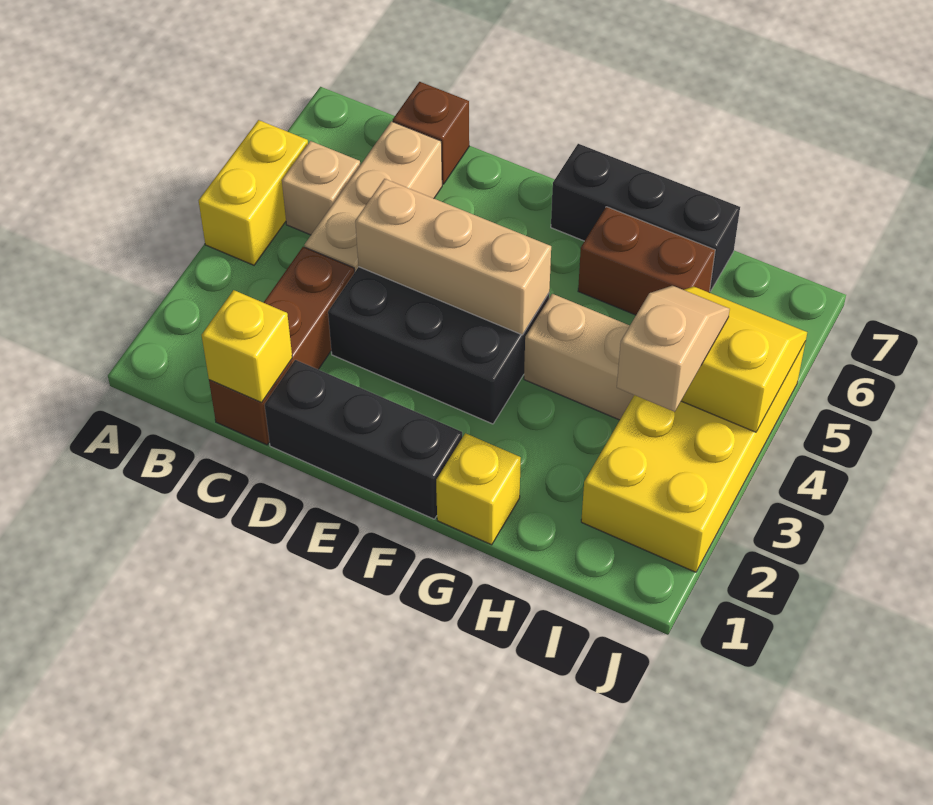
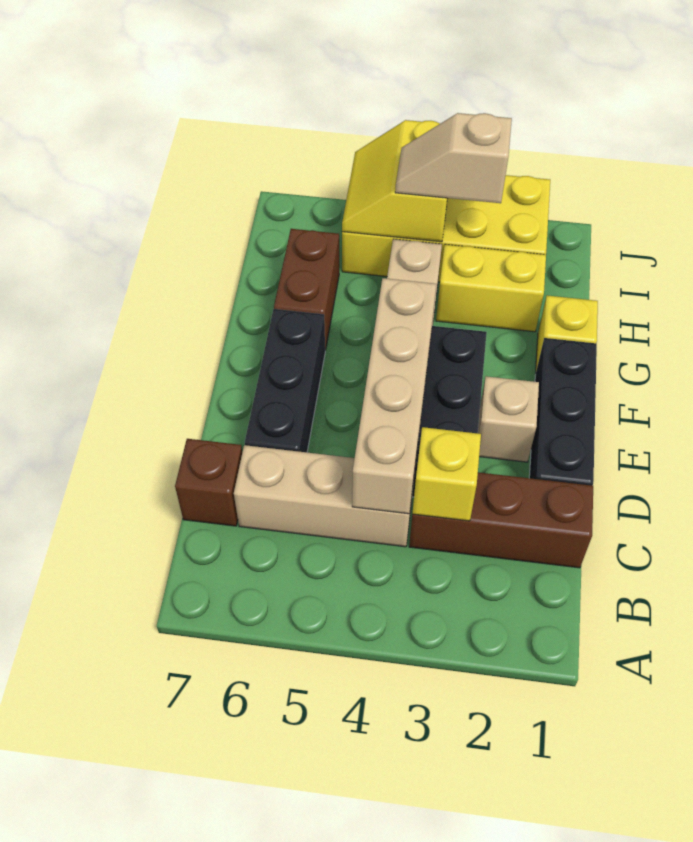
yellow brick A4:A5 level 1 -> yellow brick H2:H3 level 1
tan brick B5 level 1 -> tan brick E2 level 1
yellow brick C1 level 2 -> yellow brick C3 level 2
tan brick D4:F4 level 2 -> tan brick C4:F4 level 2
black brick F7:H7 level 1 -> black brick D6:F6 level 1

